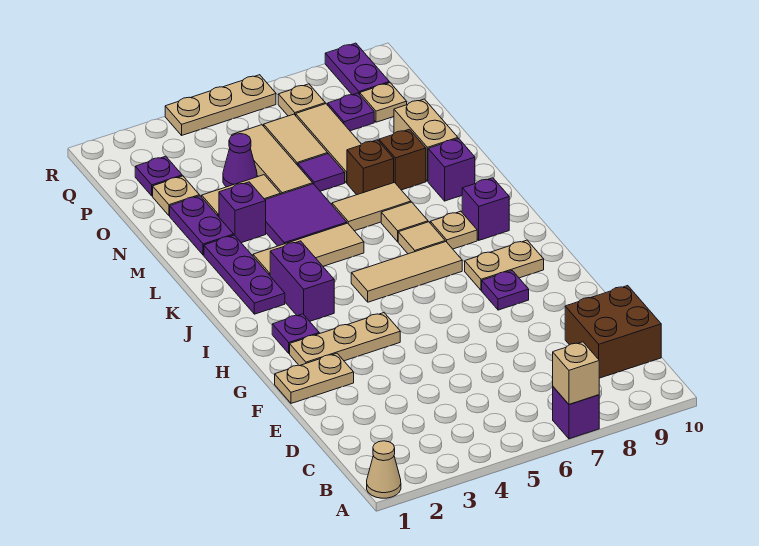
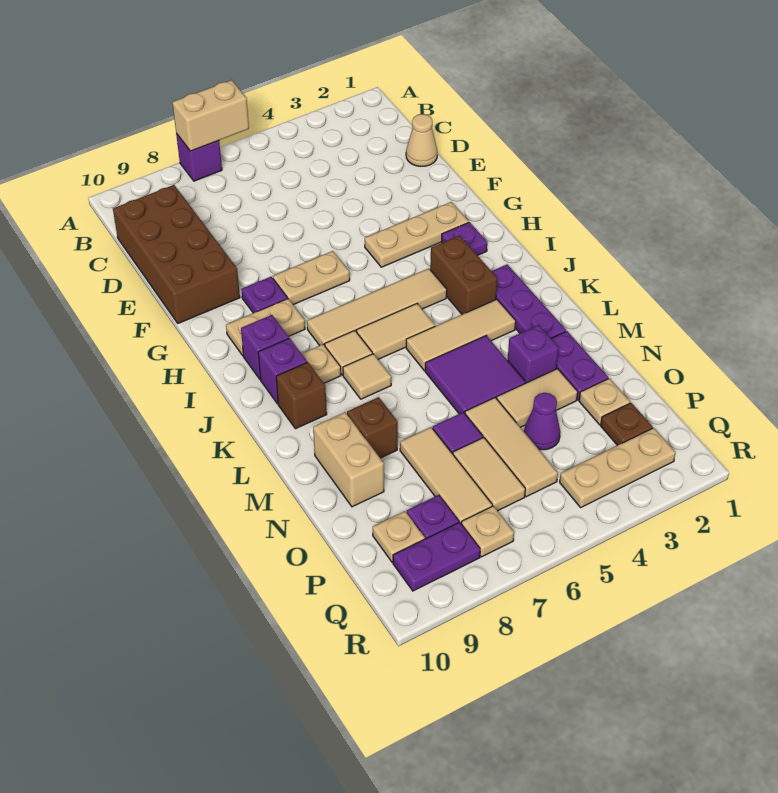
tan cone A1 level 1 -> tan cone D1 level 1
tan brick A7 level 2 -> tan brick A6:A7 level 2
brown brick C9:D10 level 1 -> brown brick C9:F10 level 1
tan plate F1:F2 level 1 -> tan plate G6:G7 level 1
purple brick I3:J3 level 1 -> brown brick I3:J3 level 1
tan tile I5:I7 level 1 -> tan tile I4:I7 level 1
tan tile L6:L7 level 1 -> tan tile J5:J6 level 1
purple brick L9 level 1 -> purple brick I9 level 1
brown brick M7 level 1 -> brown brick K9 level 1
purple plate P2 level 1 -> brown plate P2 level 1
purple plate Q9:R9 level 1 -> purple plate Q8:Q9 level 1
tan plate R4:R6 level 1 -> tan plate Q2:Q4 level 1

